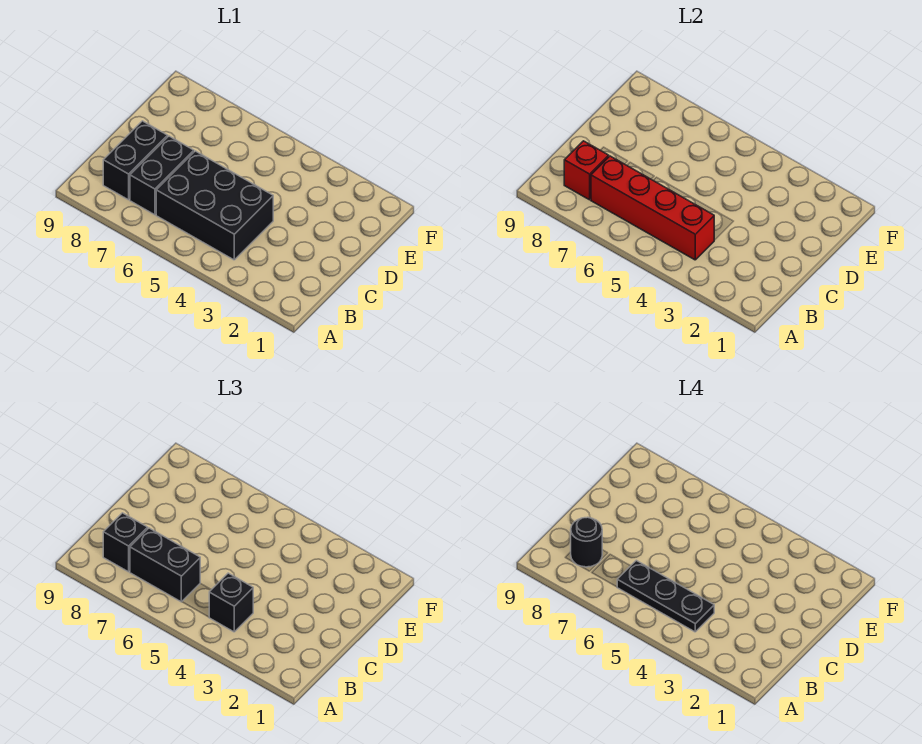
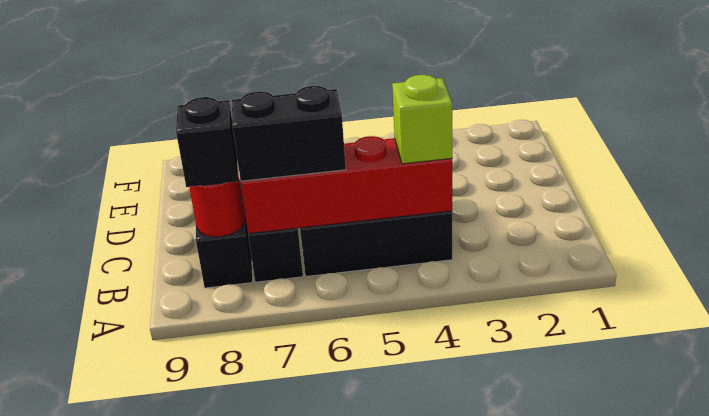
black brick B4 level 3 -> lime brick B4 level 3
black plate B4:B6 level 4 -> none
red brick B8 level 2 -> red round brick B8 level 2
black round brick B8 level 4 -> none

